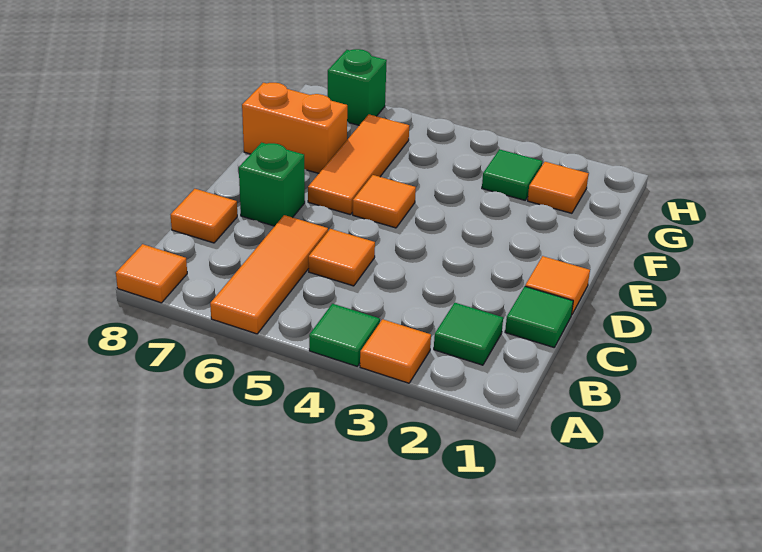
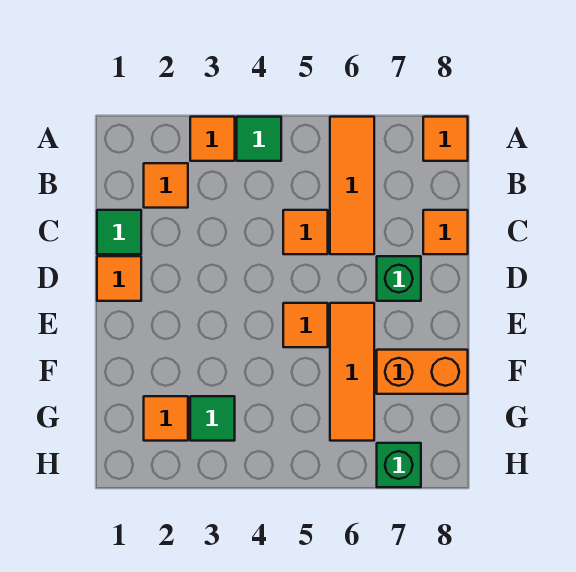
green tile B2 level 1 -> orange tile B2 level 1

